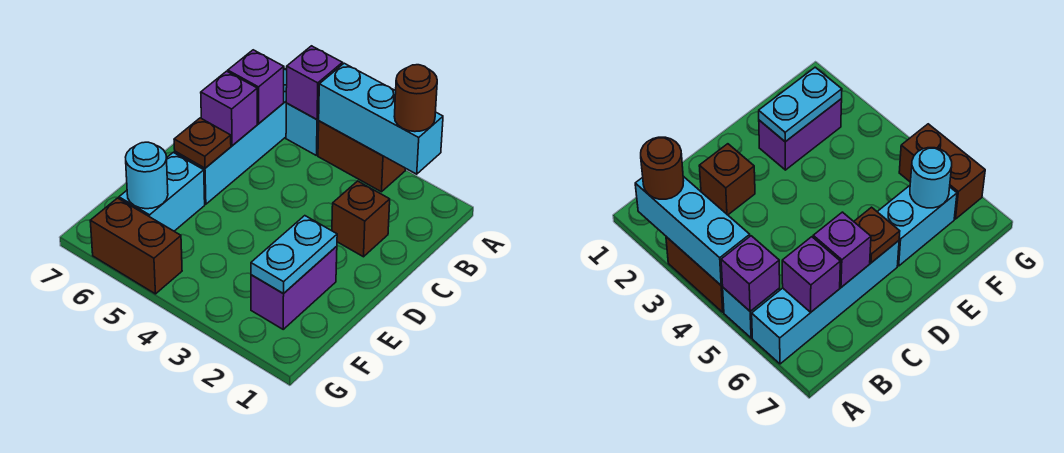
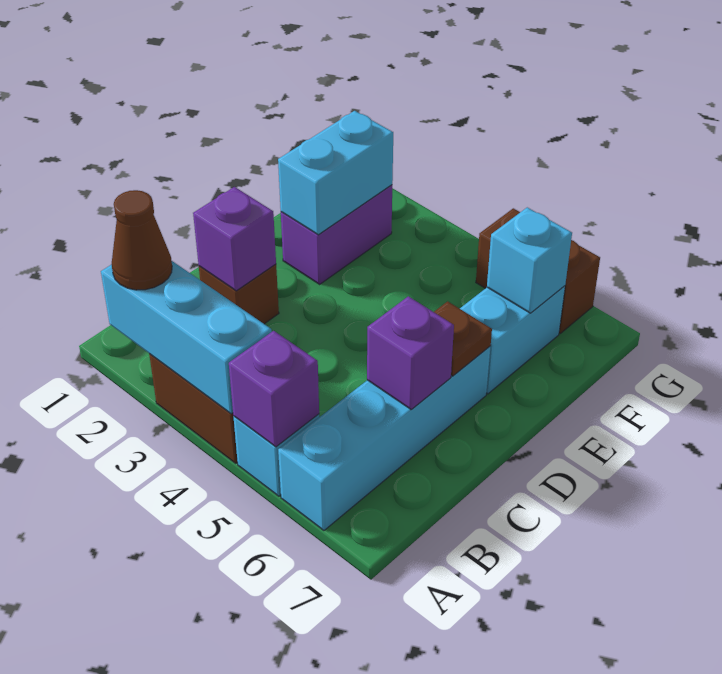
brown round brick A2 level 3 -> brown cone A2 level 3
purple brick B6 level 2 -> purple brick C2 level 2
cyan plate E2:F2 level 2 -> cyan brick E2:F2 level 2
cyan round brick F6 level 2 -> cyan brick F6 level 2

